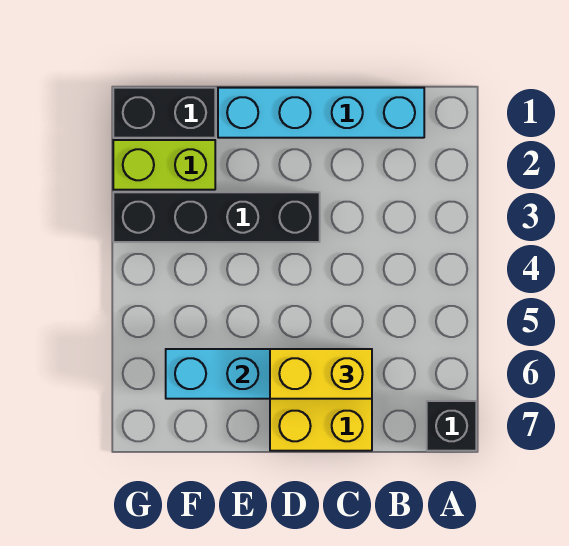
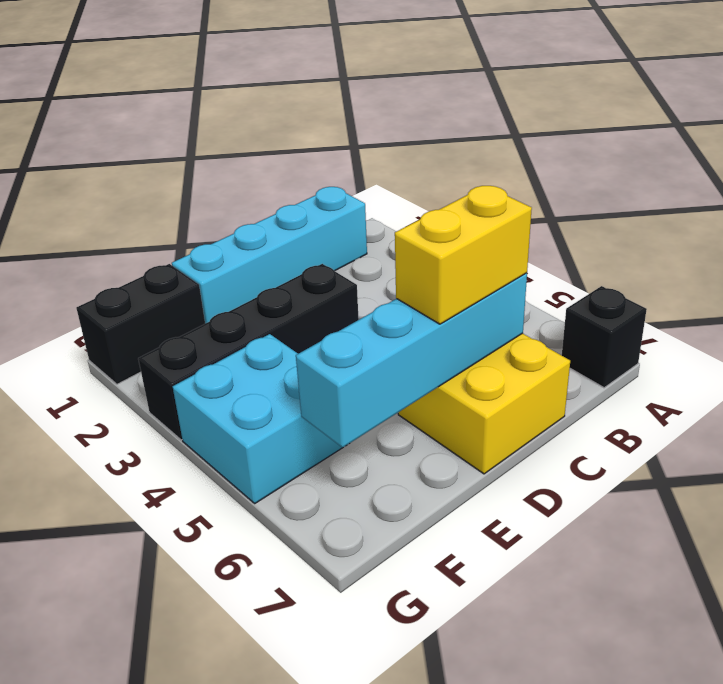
lime brick F2:G2 level 1 -> none
none -> cyan brick F4:G5 level 1

